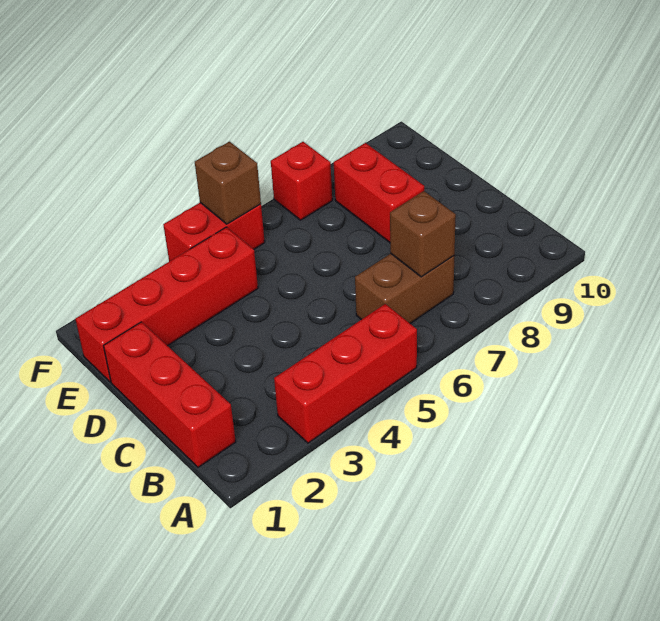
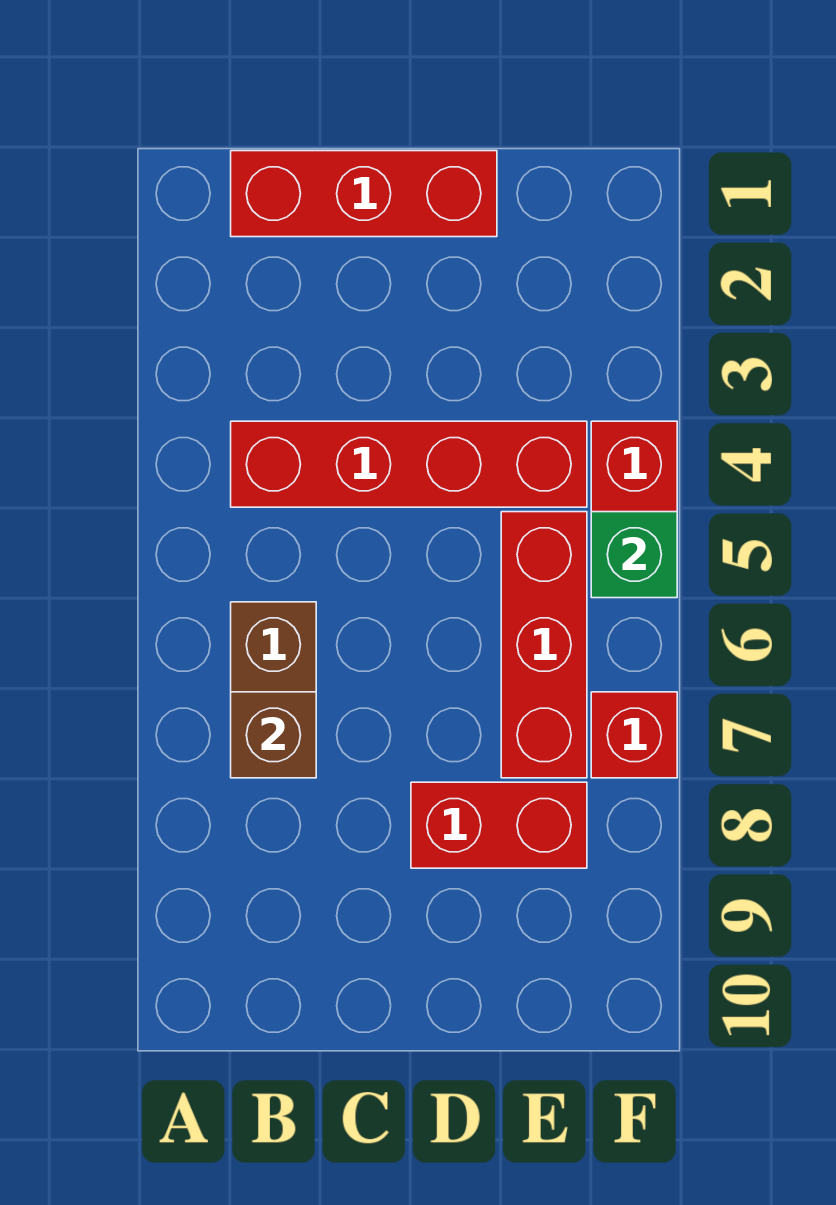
red brick A3:A5 level 1 -> red brick E5:E7 level 1
red brick E1:E4 level 1 -> red brick B4:E4 level 1
brown brick F5 level 2 -> green brick F5 level 2

